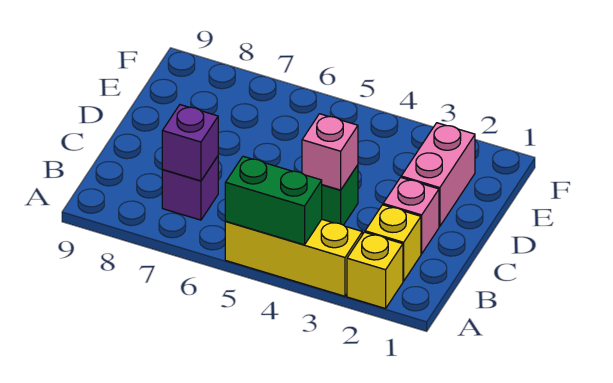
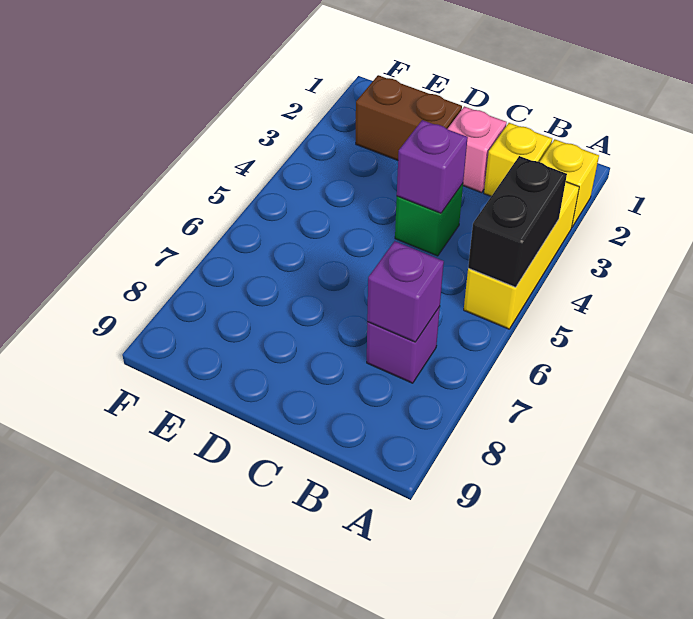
green brick A4:A5 level 2 -> black brick A4:A5 level 2
pink brick C4 level 2 -> purple brick C4 level 2
pink brick D2:E2 level 1 -> brown brick D2:E2 level 1

